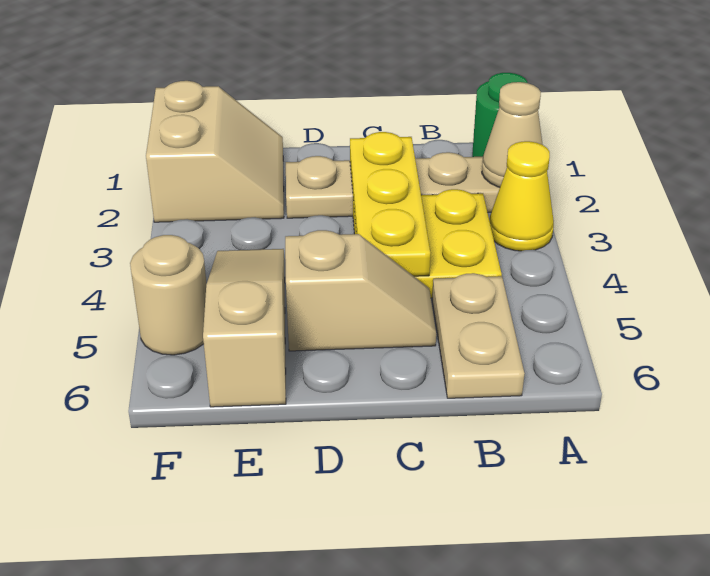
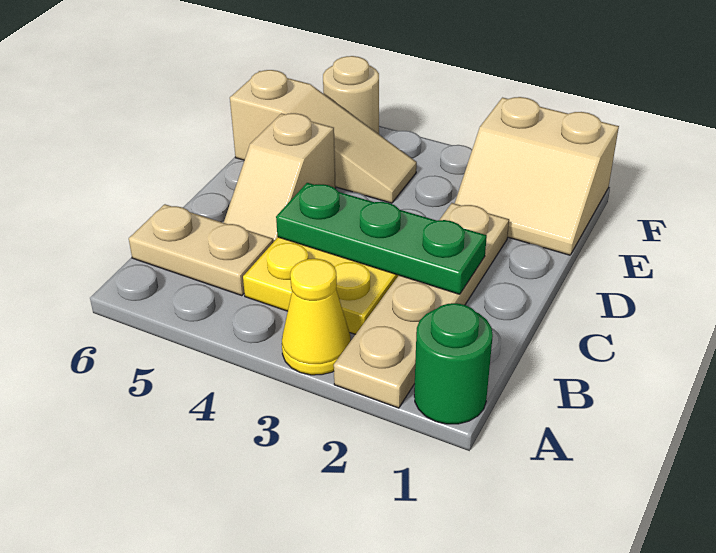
tan cone A2 level 2 -> none
yellow plate C2:C4 level 2 -> green plate C2:C4 level 2

